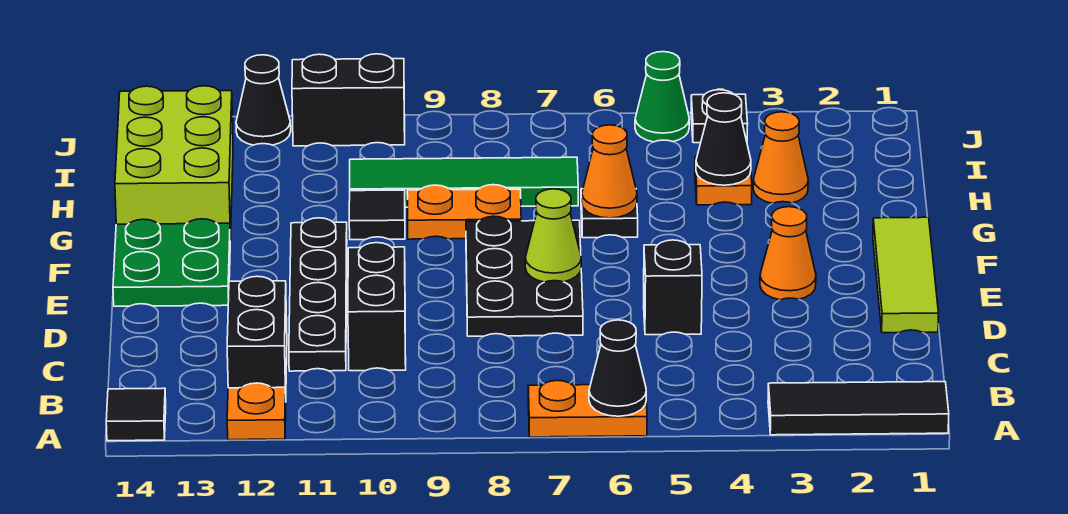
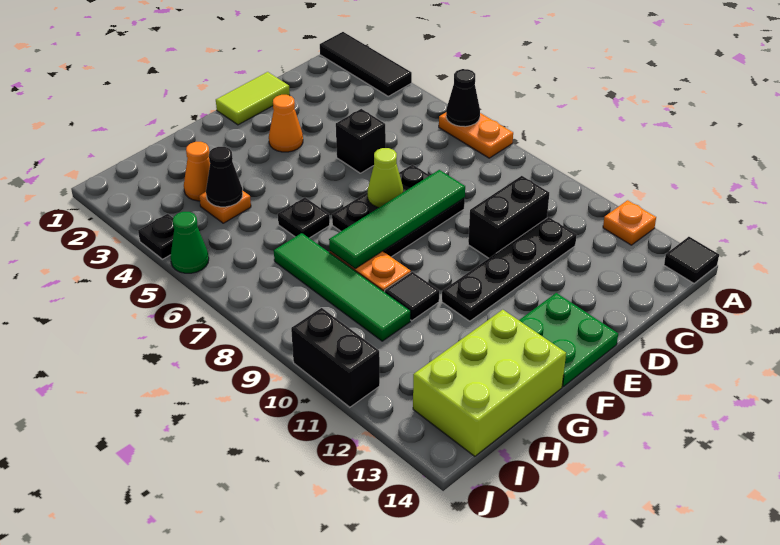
black brick B12:C12 level 1 -> none
lime tile D1:F1 level 1 -> lime tile D1:E1 level 1
none -> green tile D8:G8 level 2
orange cone G6 level 2 -> none
black cone J12 level 1 -> none

